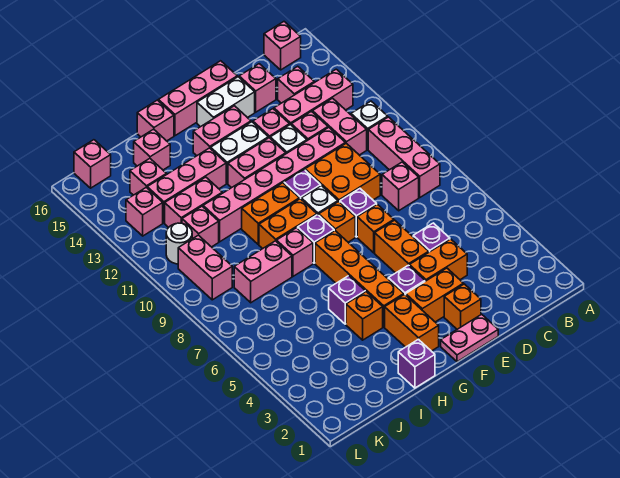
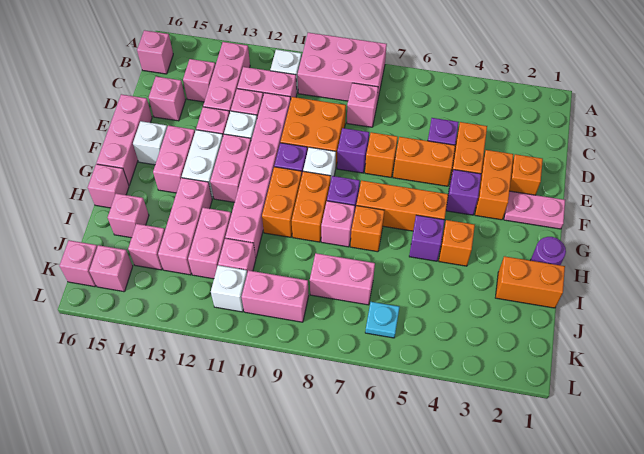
pink brick B8:B10 level 1 -> pink brick A8:B10 level 1
pink plate E1:F1 level 1 -> pink plate F1:F2 level 1
white brick E15:F15 level 1 -> white brick F15 level 1
orange brick F8 level 1 -> orange brick H7 level 1
orange brick G2:G3 level 1 -> orange brick I1:I2 level 1
orange brick G4:G7 level 1 -> orange brick G5:G7 level 1
purple brick H1 level 1 -> purple round brick H1 level 1
pink brick I8:J8 level 1 -> pink brick J7:J8 level 1
none -> cyan plate K6 level 1
white round brick K11 level 1 -> white brick K11 level 1
pink brick K13 level 1 -> pink brick K15 level 1

